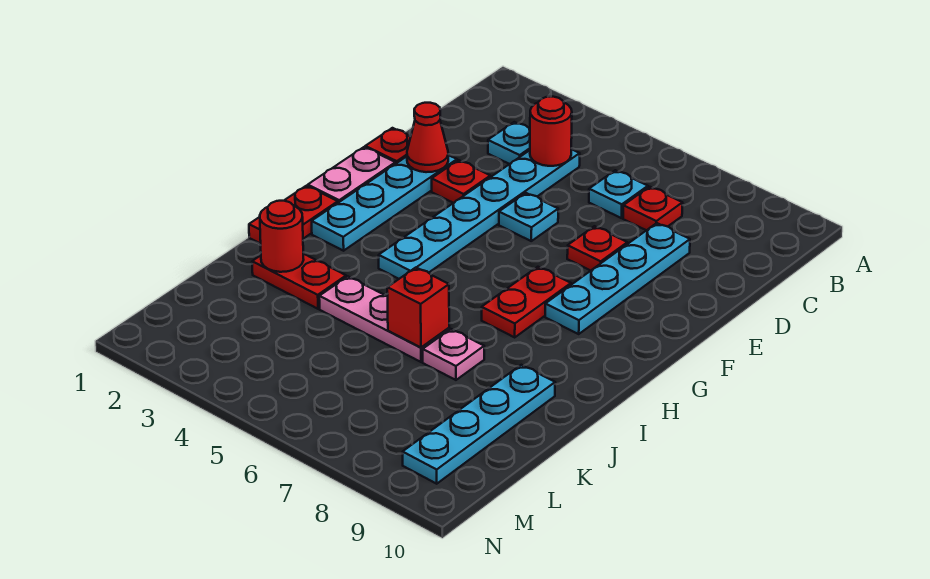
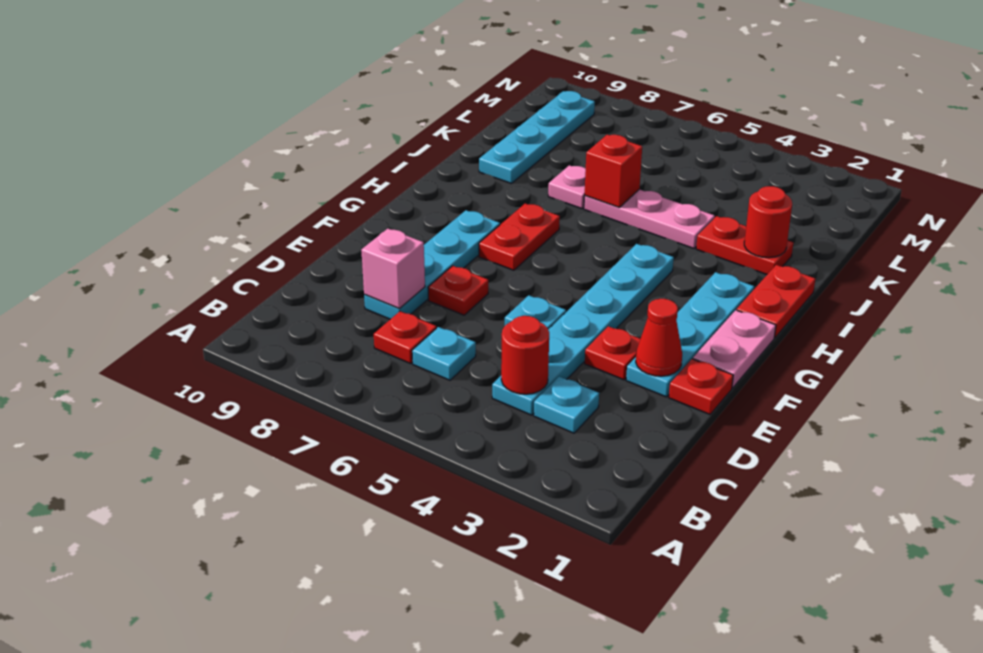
none -> pink brick D8 level 2

